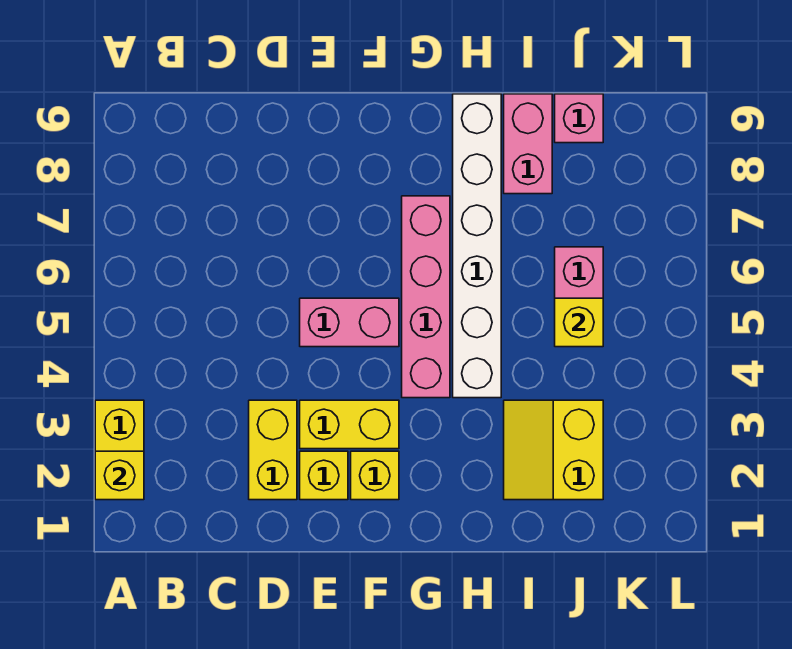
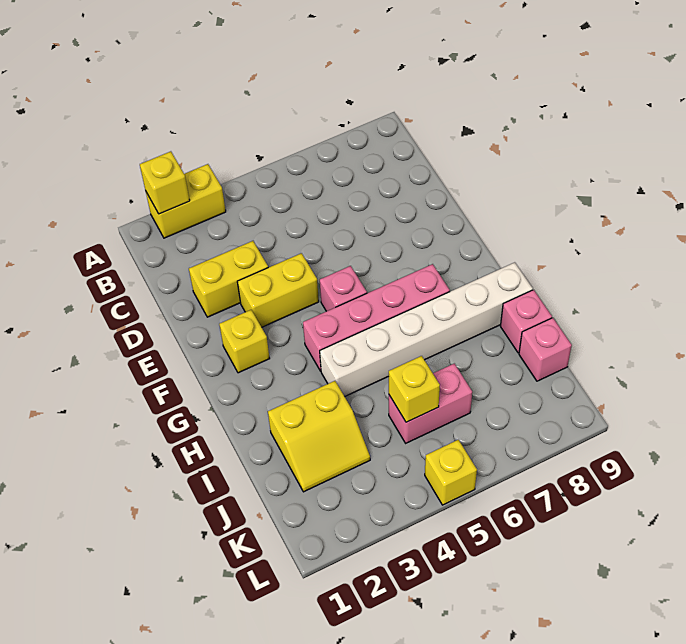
yellow brick E2 level 1 -> yellow brick L5 level 1
yellow brick E3:F3 level 1 -> yellow brick E3:E4 level 1
pink brick E5:F5 level 1 -> pink brick F5 level 1
yellow slope I2:J3 level 1 top J -> yellow slope I2:J3 level 1 top I
pink brick I8:I9 level 1 -> pink brick I9 level 1

